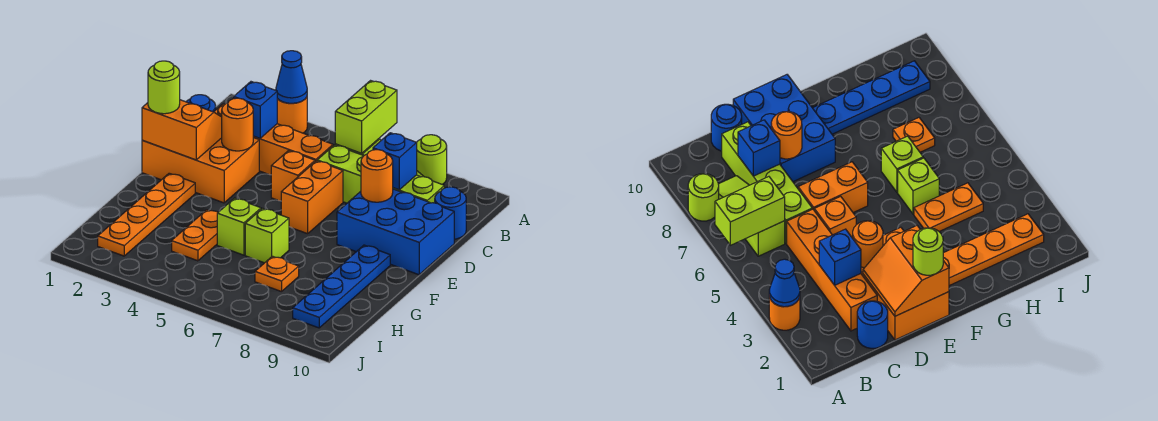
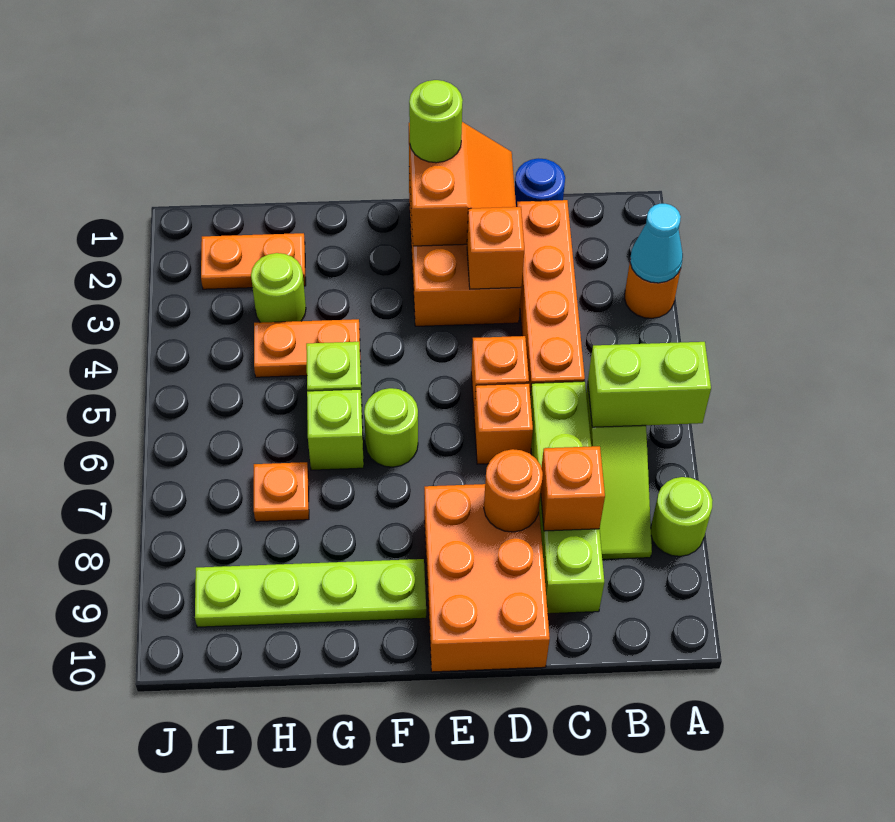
blue cone A3 level 2 -> cyan cone A3 level 2
blue brick C3 level 2 -> none
blue brick C8 level 2 -> orange brick C8 level 2
blue round brick C10 level 1 -> none
orange round brick D3 level 2 -> orange brick D3 level 2
orange brick D6:E6 level 1 -> orange brick D6 level 1
blue brick D8:E10 level 1 -> orange brick D8:E10 level 1
orange plate F2:I2 level 1 -> orange plate H2:I2 level 1
none -> lime round brick F6 level 1
blue plate F9:I9 level 1 -> lime plate F9:I9 level 1
none -> lime round brick H3 level 1

